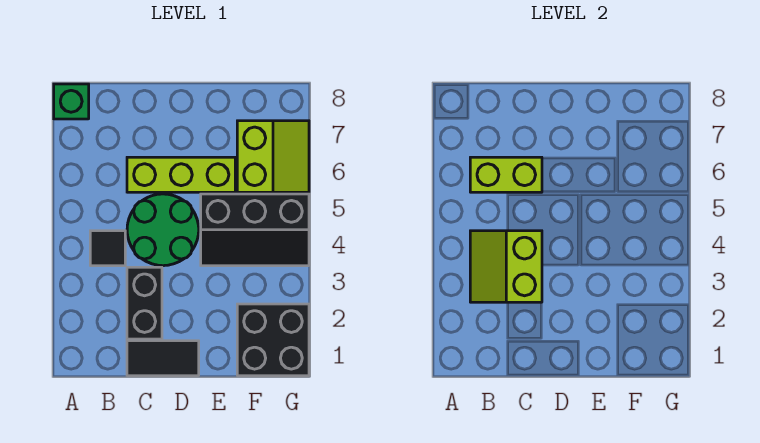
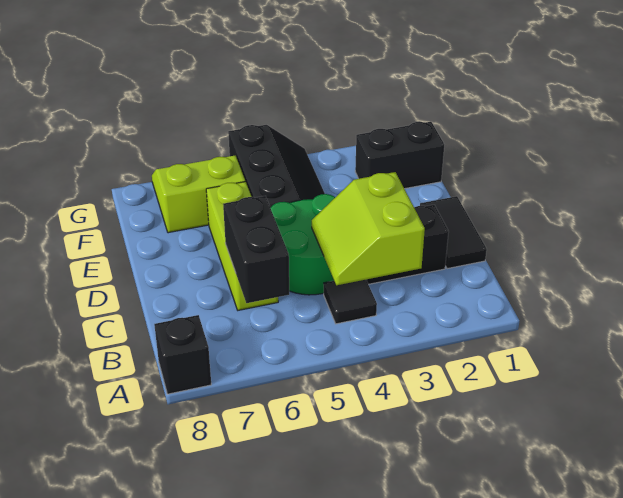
green brick A8 level 1 -> black brick A8 level 1
lime slope B3:C4 level 2 top C -> lime slope B3:C4 level 2 top 3
lime brick B6:C6 level 2 -> black brick B6:C6 level 2
black brick F1:G2 level 1 -> black brick F1:F2 level 1

